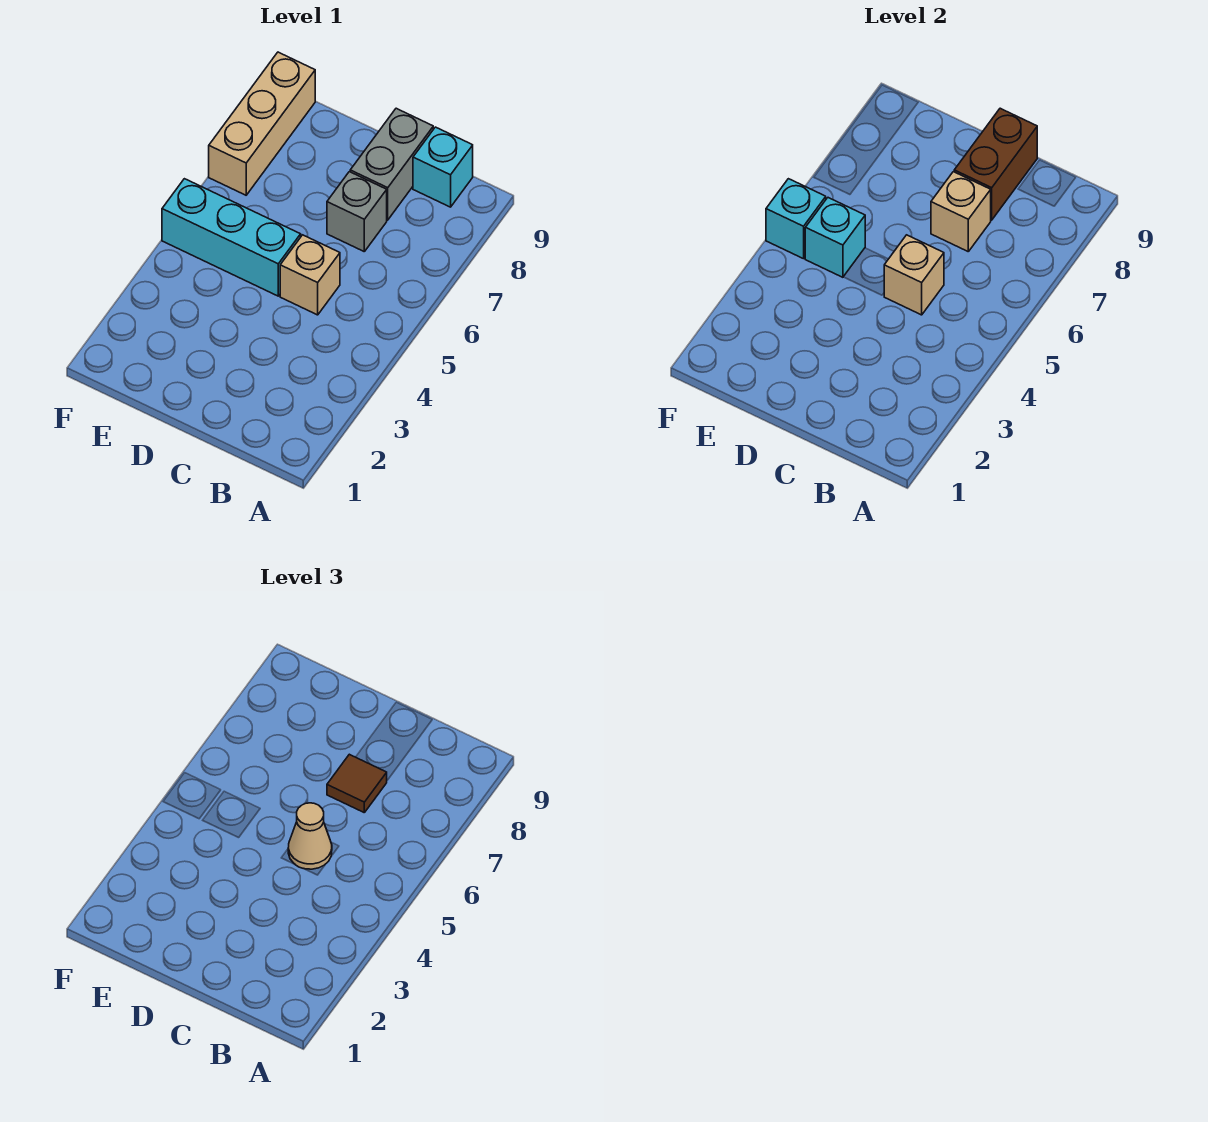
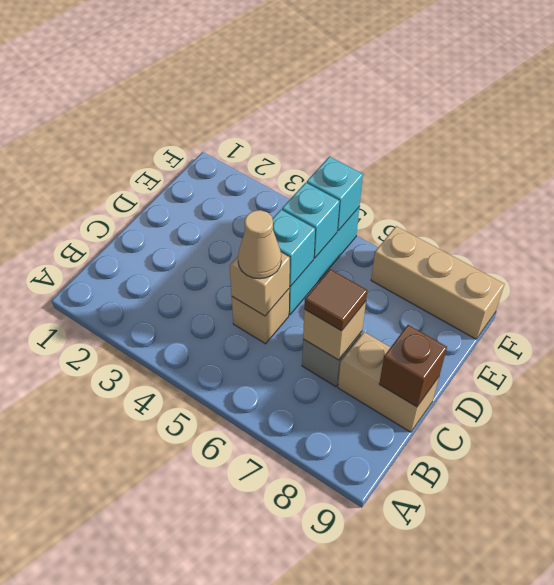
cyan brick B9 level 1 -> cyan brick D5 level 2
grey brick C8:C9 level 1 -> tan brick C8:C9 level 1
brown brick C8:C9 level 2 -> brown brick C9 level 2

